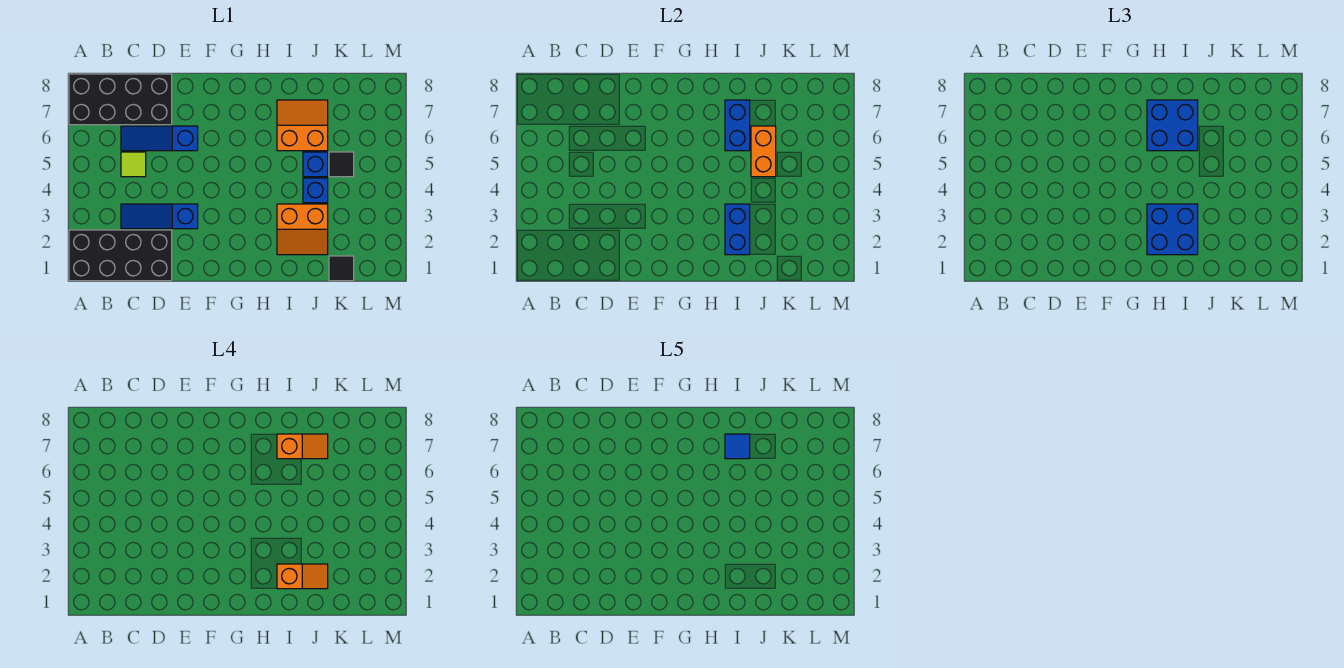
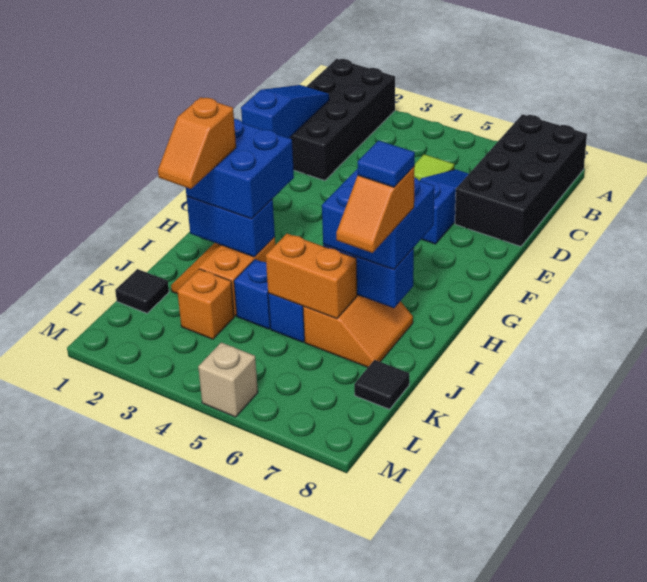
blue slope C3:E3 level 1 top E -> blue slope C1:E1 level 2 top E
none -> orange brick K3 level 1
black tile K5 level 1 -> black tile K8 level 1
none -> tan brick M5 level 1

